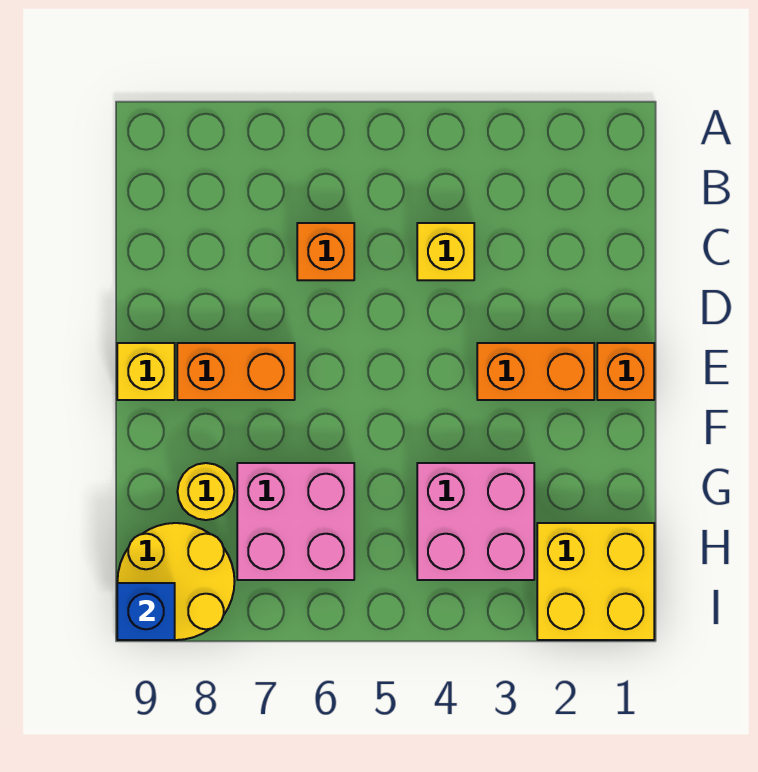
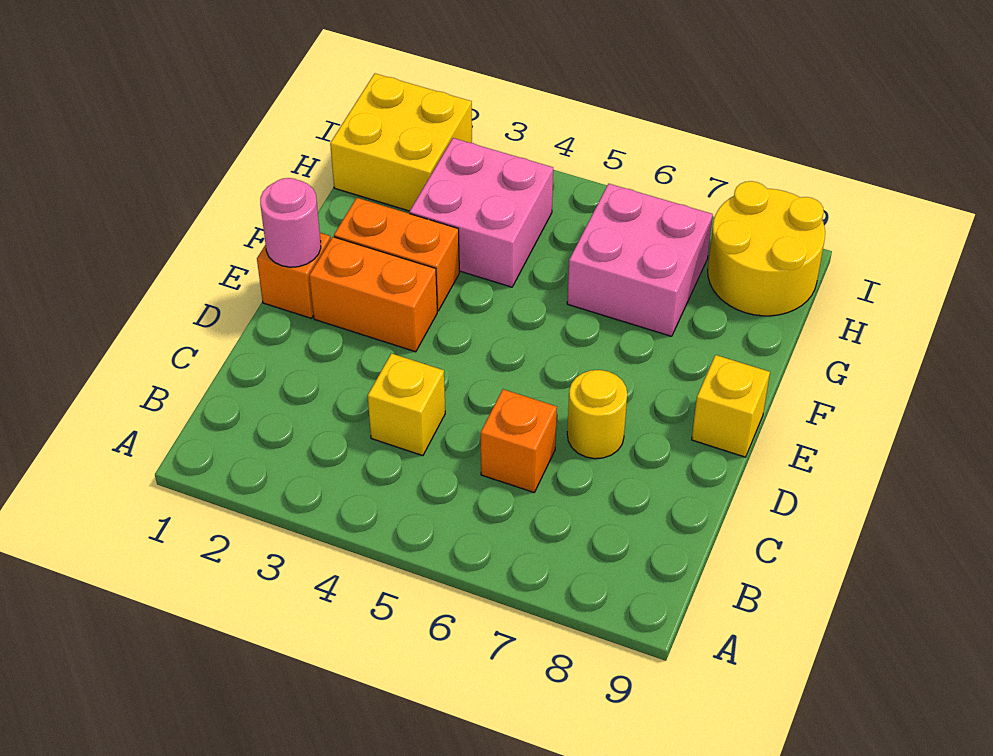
none -> pink round brick E1 level 2
orange brick E7:E8 level 1 -> orange brick F2:F3 level 1
yellow round brick G8 level 1 -> yellow round brick D7 level 1
blue brick I9 level 2 -> none

